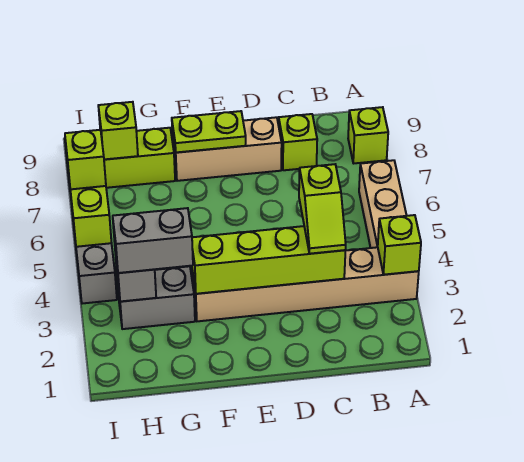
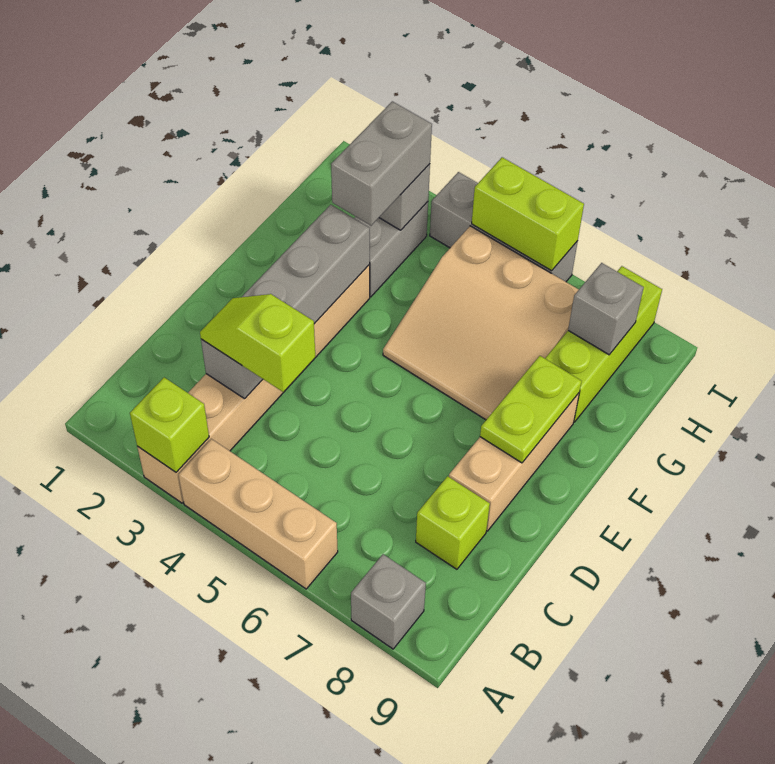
lime brick A8 level 1 -> grey brick A8 level 1
lime brick C3:F3 level 2 -> grey brick C3:F3 level 2
none -> tan slope F5:H7 level 1 top H
lime brick H8 level 2 -> grey brick H8 level 2
lime brick I6 level 3 -> none

